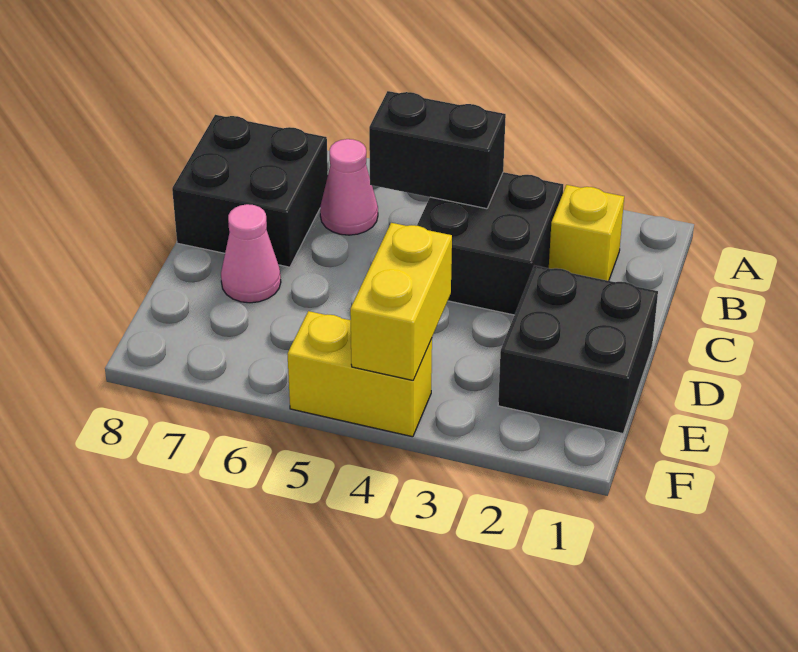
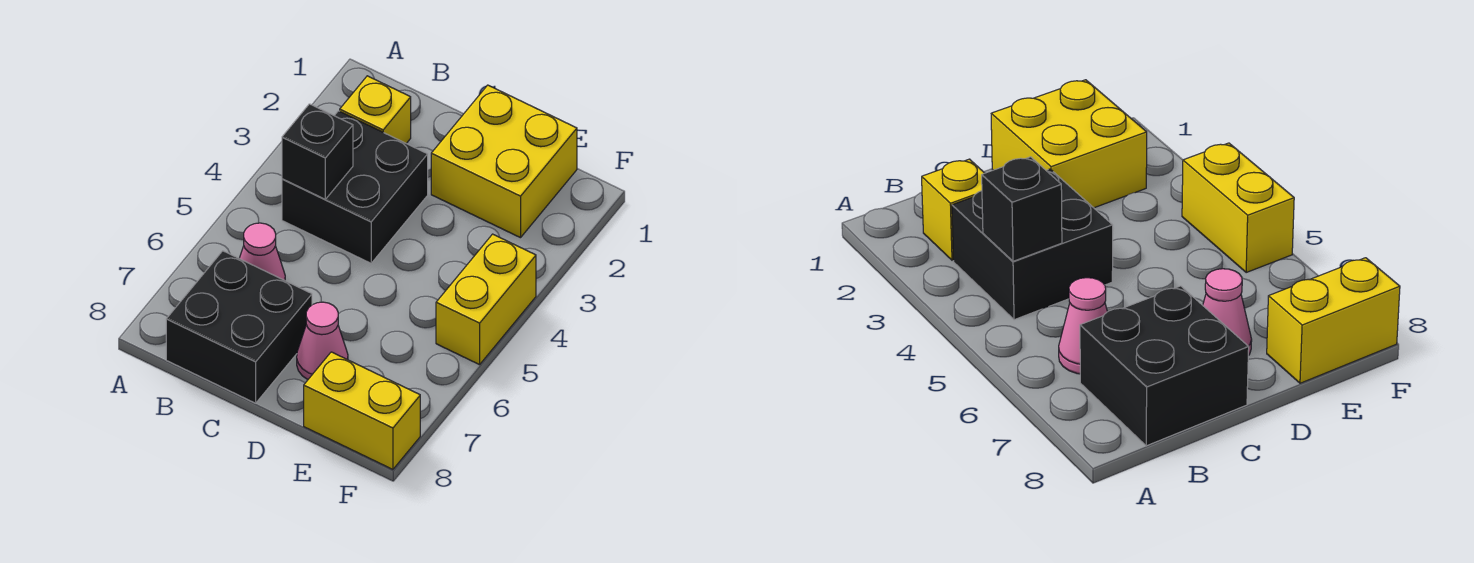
black brick B4:B5 level 2 -> black brick B4 level 2
black brick D1:E2 level 1 -> yellow brick D1:E2 level 1
yellow brick E4:F4 level 2 -> yellow brick E8:F8 level 1

